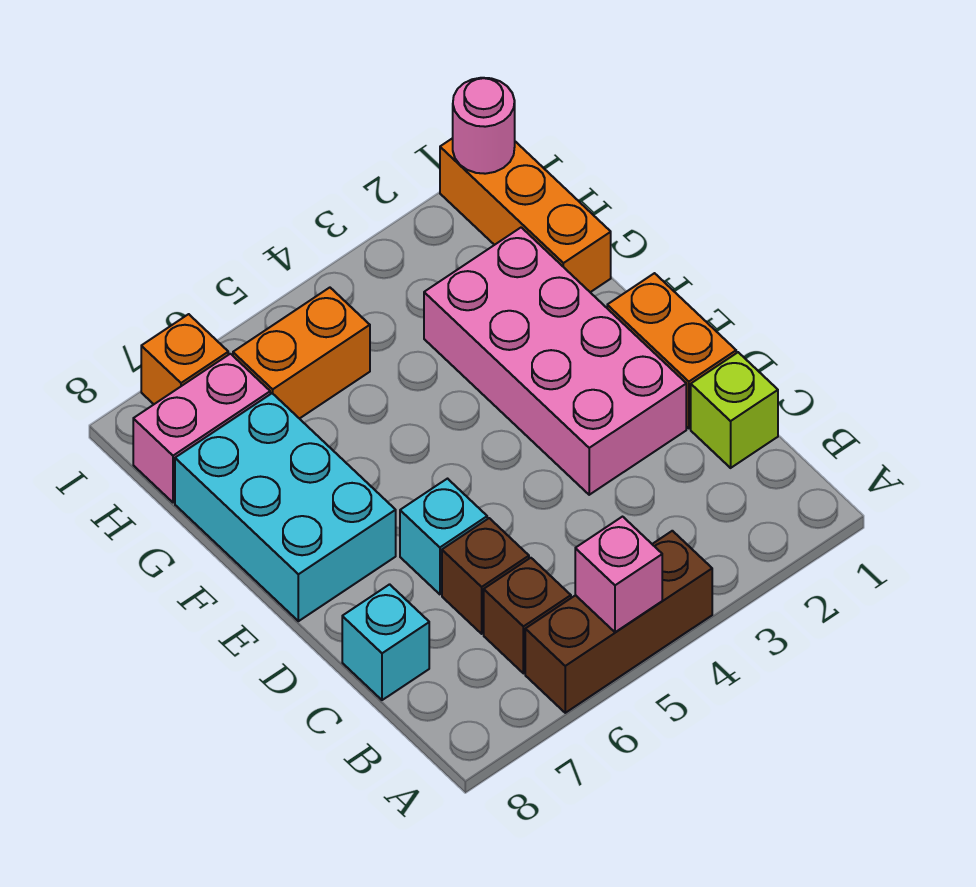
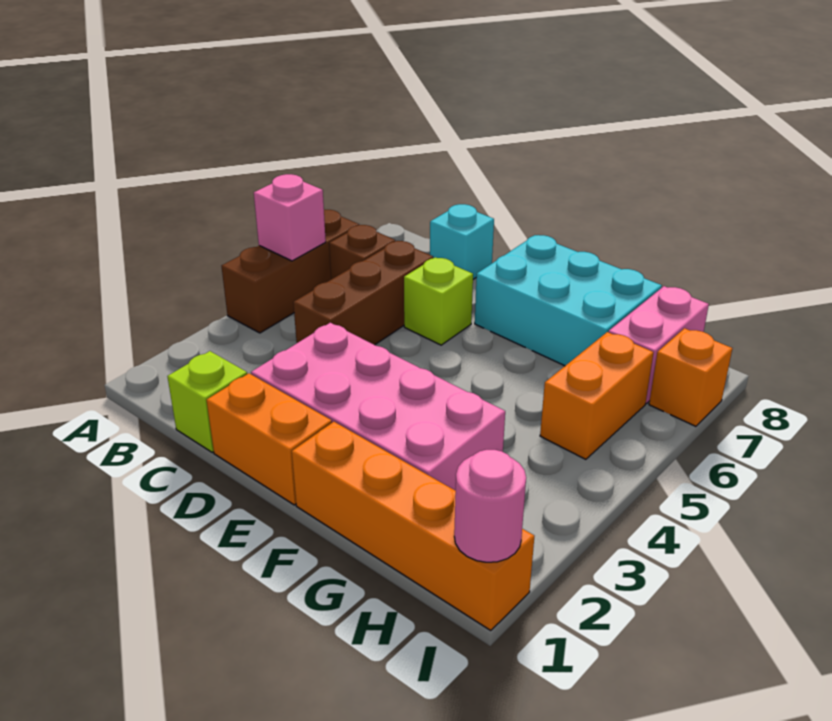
brown brick C6 level 1 -> brown brick C4:C6 level 1
cyan brick D6 level 1 -> lime brick D6 level 1
orange brick G1:I1 level 1 -> orange brick F1:I1 level 1

